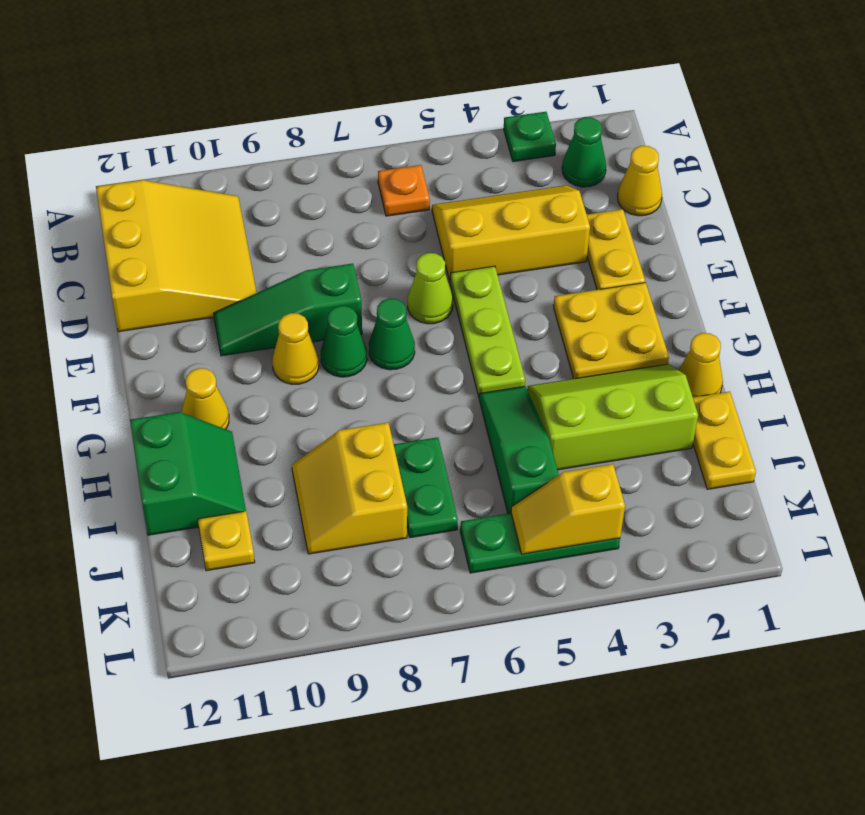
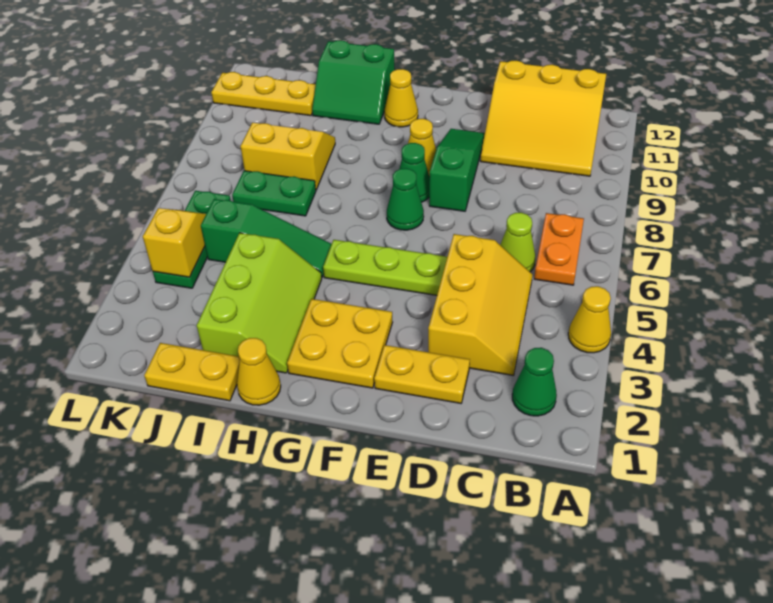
green plate A3 level 1 -> none
orange plate B6 level 1 -> orange plate B6:B7 level 1
yellow cone C1 level 1 -> yellow cone A4 level 1
lime cone E6 level 1 -> lime cone C6 level 1
yellow plate J11 level 1 -> yellow plate J11:L11 level 1

